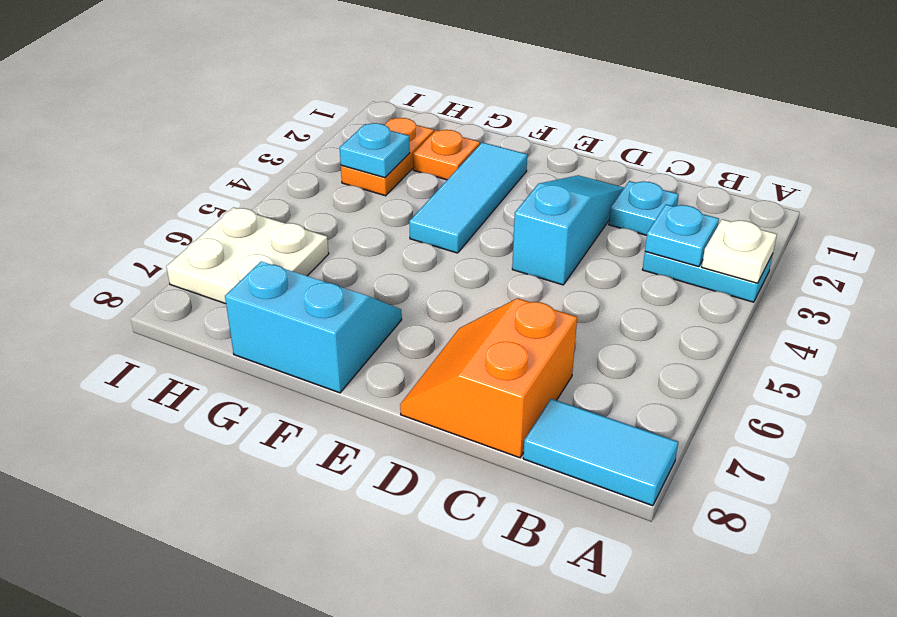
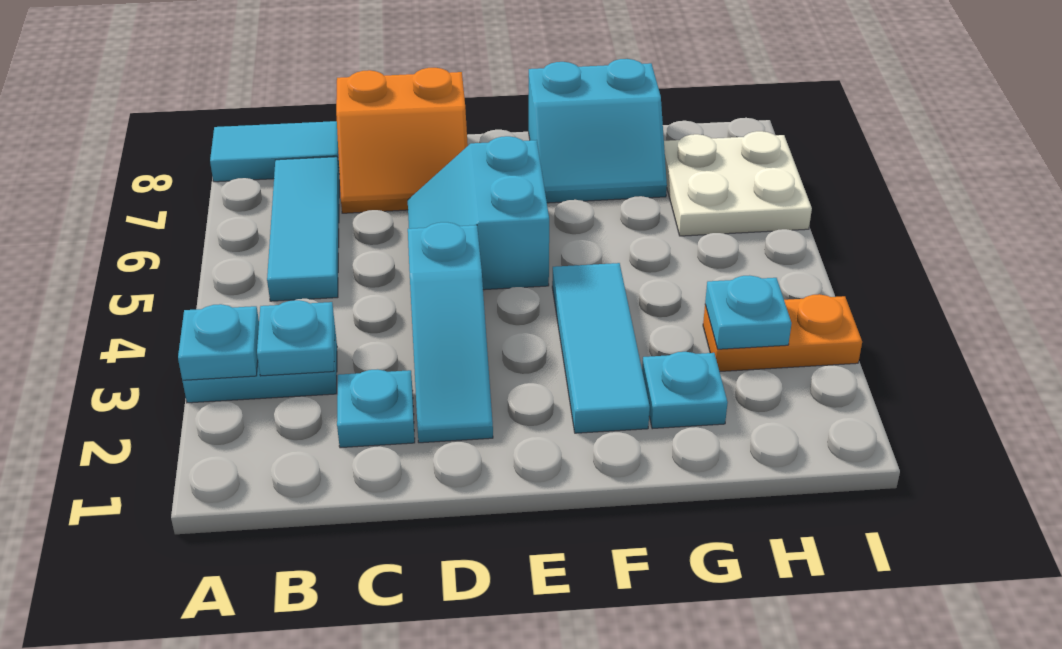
white plate A3 level 2 -> cyan plate A3 level 2
none -> cyan tile B5:B7 level 1
orange slope C7:D8 level 1 top C -> orange slope C7:D8 level 1 top 8
none -> cyan slope D5:E6 level 1 top E
orange plate G2 level 1 -> cyan plate G2 level 1
orange plate H2:H3 level 1 -> orange plate H3:I3 level 1

